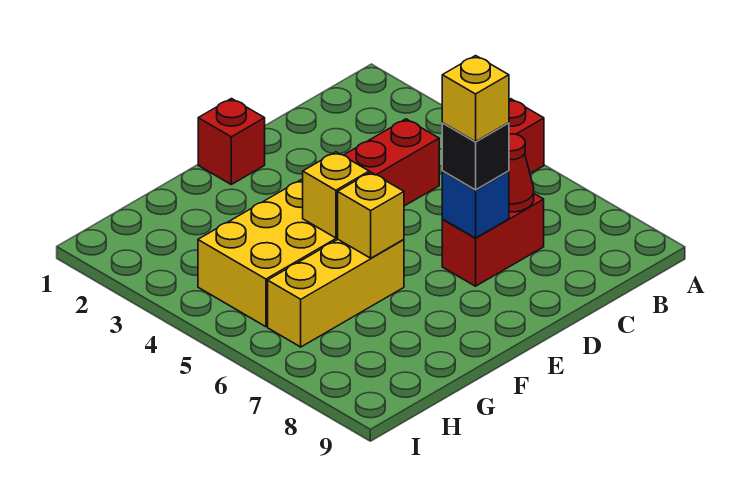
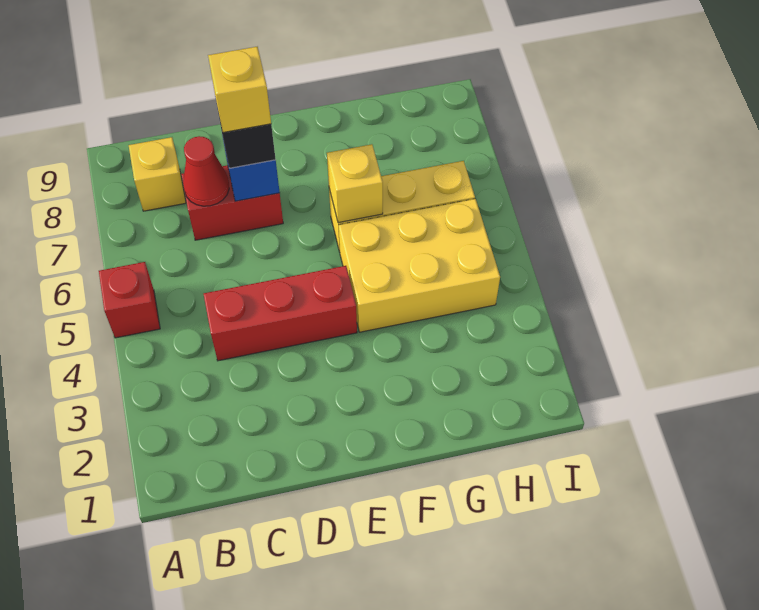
red brick E1 level 1 -> none
yellow brick F5 level 2 -> yellow brick B8 level 1

